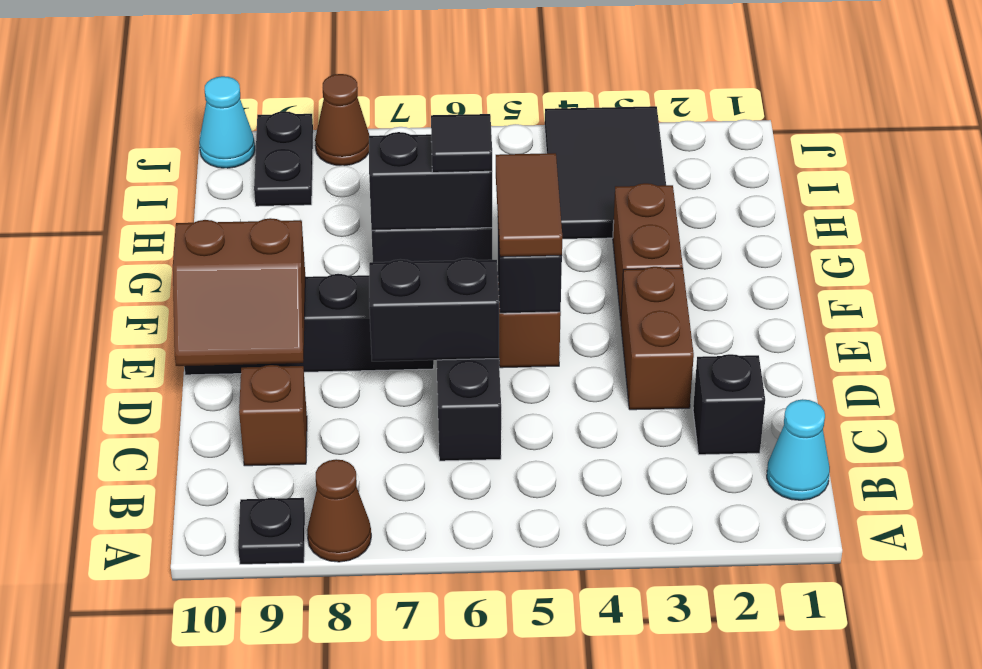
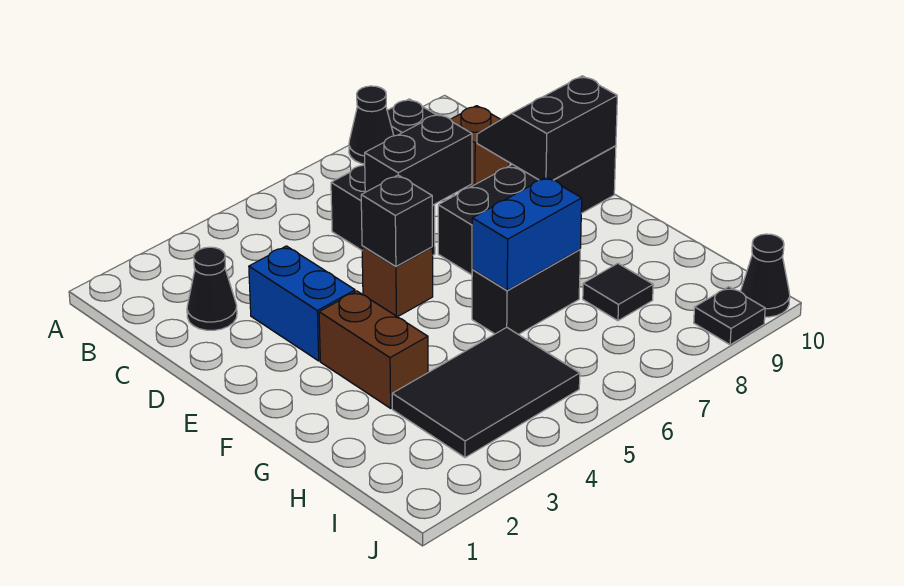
brown cone A8 level 1 -> black cone A8 level 1
cyan cone B1 level 1 -> none
black brick C2 level 1 -> black cone C2 level 1
brown brick D3:E3 level 1 -> blue brick D3:E3 level 1
brown slope D9:E10 level 2 top E -> black slope D9:E10 level 2 top E
brown tile E5:F5 level 3 -> none
black brick G6:G7 level 2 -> blue brick G6:G7 level 2
black tile G6 level 3 -> black tile H8 level 1
black tile H3:J4 level 1 -> black tile H3:I5 level 1
black plate I9:J9 level 1 -> black plate J9 level 1
brown cone J8 level 1 -> none
cyan cone J10 level 1 -> black cone J10 level 1

